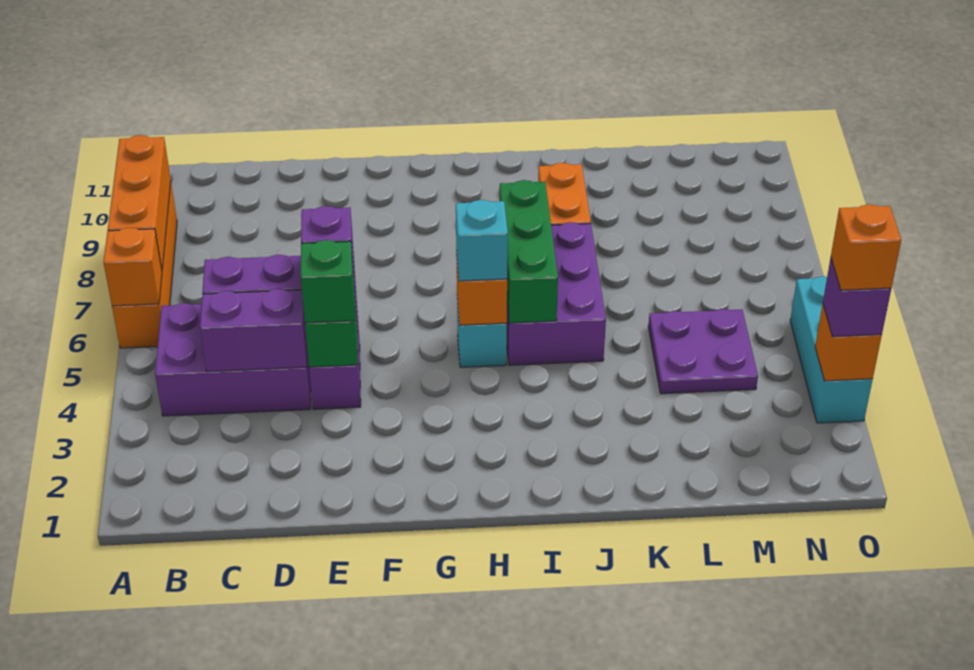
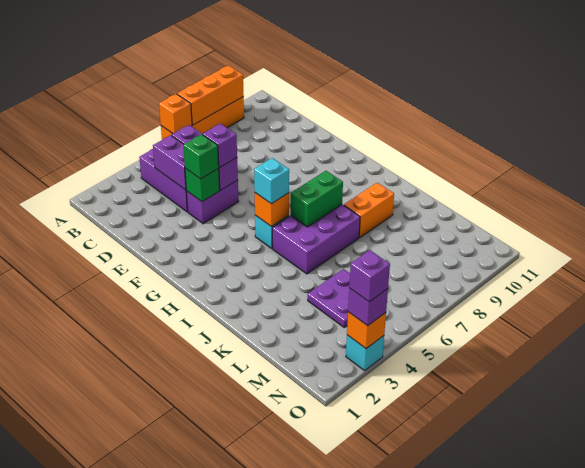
green brick I5:I7 level 2 -> green brick I6:I7 level 2
cyan brick O3:O5 level 1 -> cyan brick O3 level 1
orange brick O3 level 4 -> purple brick O3 level 4

